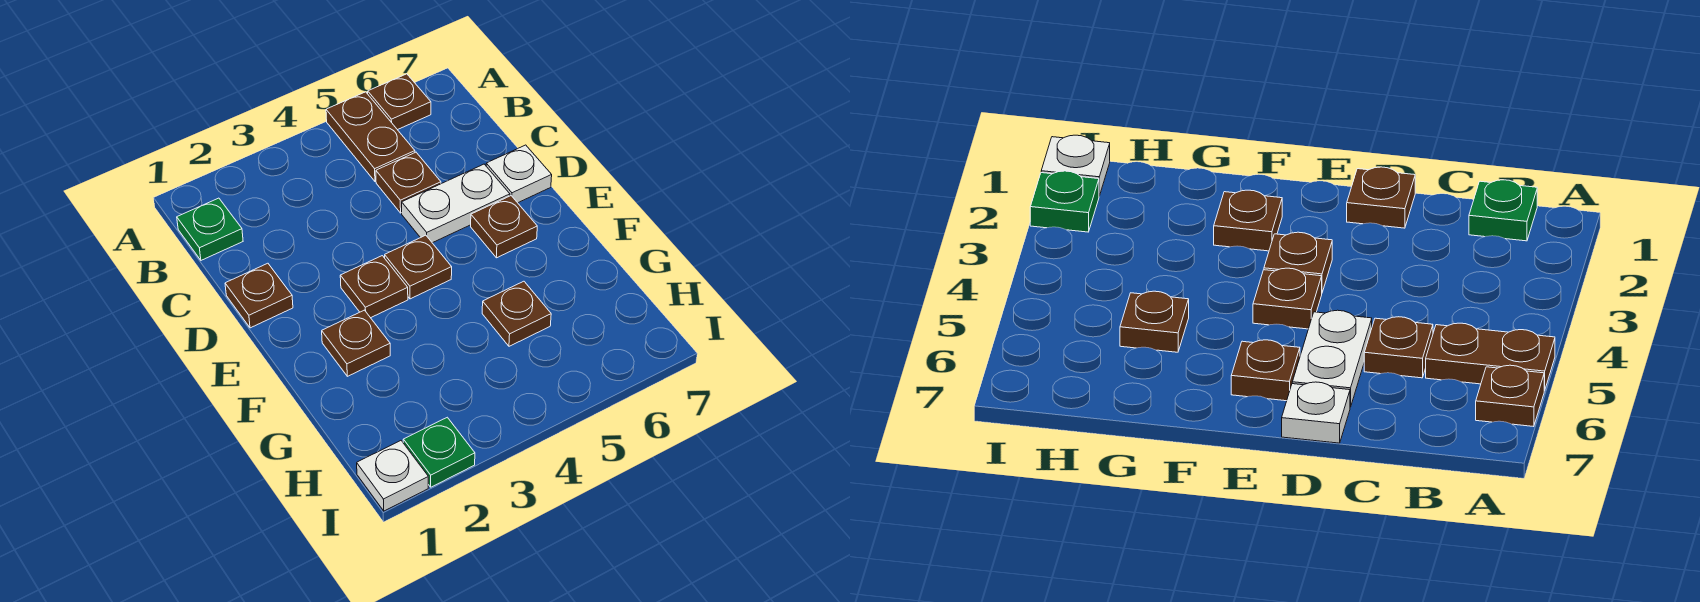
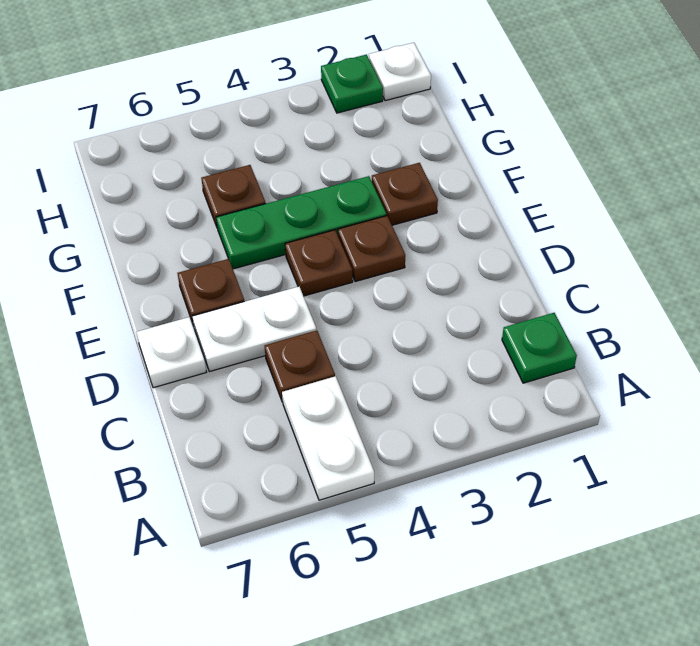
brown plate A5:B5 level 1 -> white plate A5:B5 level 1
brown plate A6 level 1 -> none
brown plate D1 level 1 -> none
none -> green plate F3:F5 level 1

